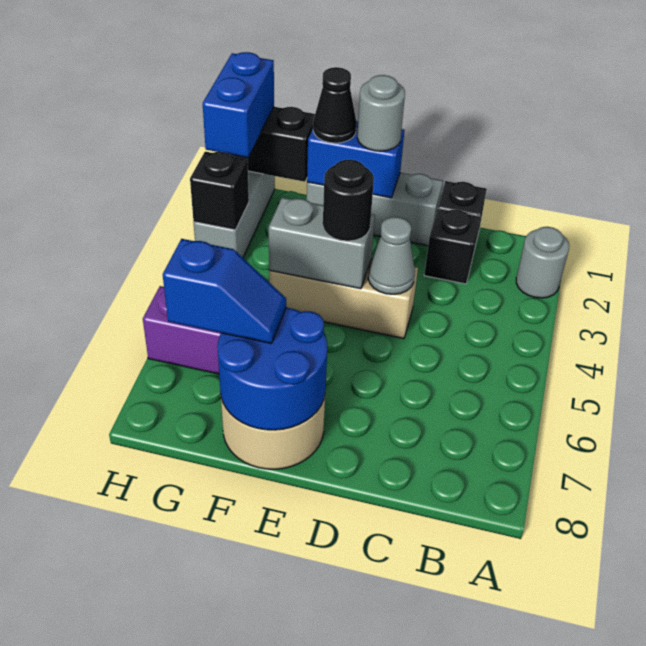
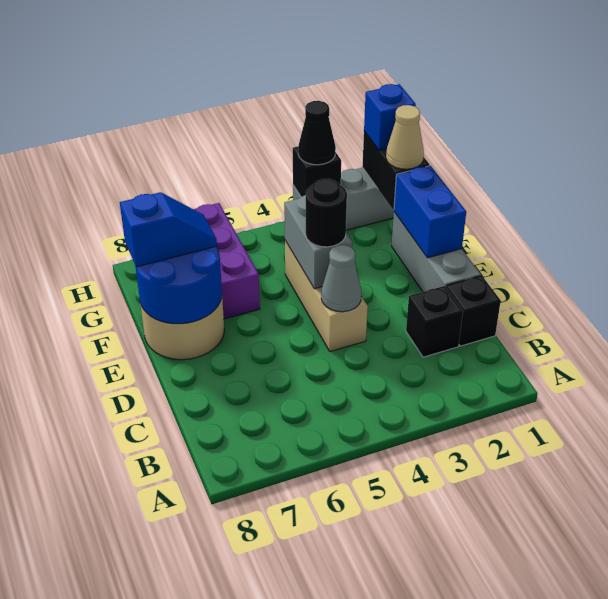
grey round brick A2 level 1 -> none
grey round brick E1 level 3 -> none
black cone F1 level 3 -> black cone H3 level 3
blue slope F7:G7 level 3 top G -> blue slope F7:F8 level 3 top 8
none -> tan cone G1 level 3
blue brick H1:H2 level 3 -> blue brick H1 level 3

